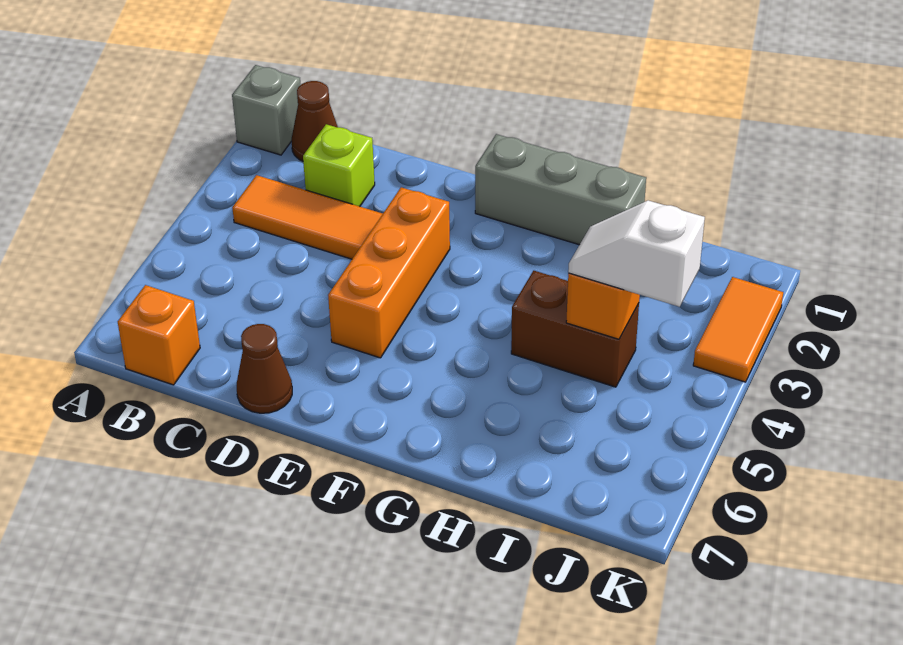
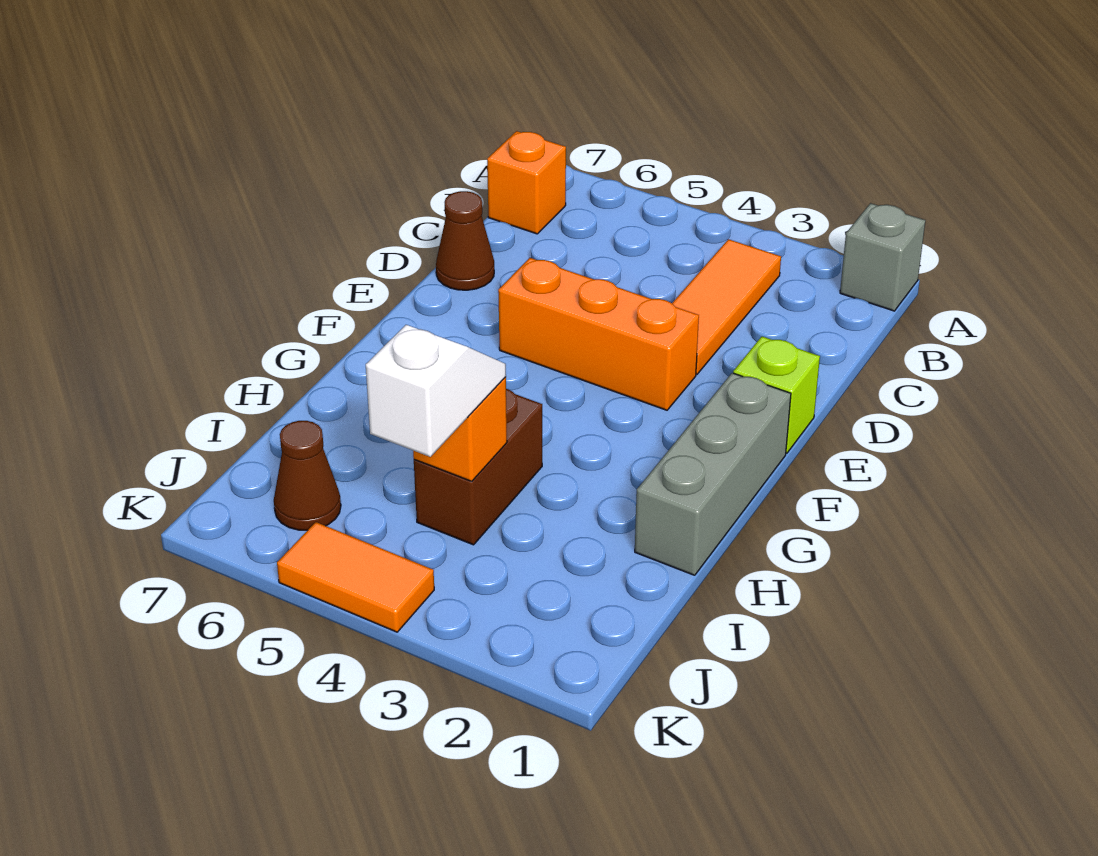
brown cone B1 level 1 -> brown cone J6 level 1
lime brick C2 level 1 -> lime brick E1 level 1
orange tile K2:K3 level 1 -> orange tile K4:K5 level 1

